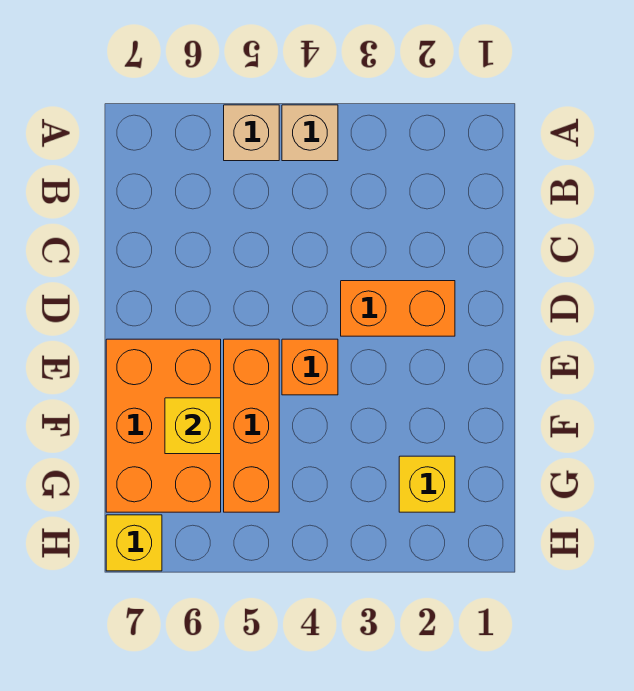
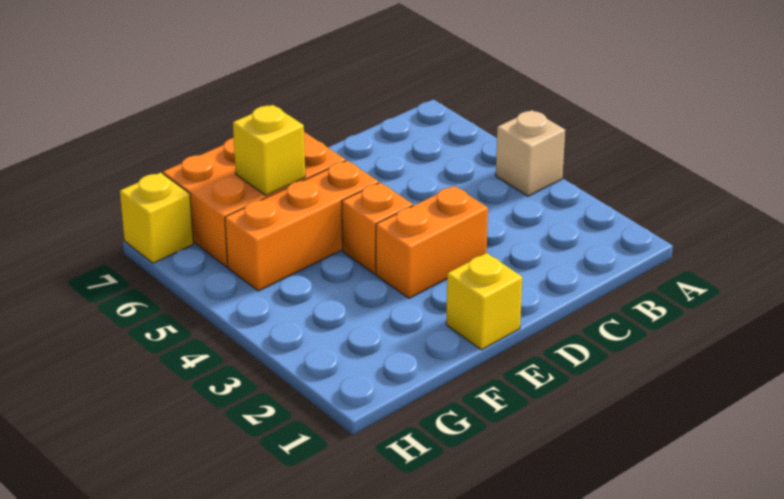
tan brick A5 level 1 -> none
orange brick D2:D3 level 1 -> orange brick D3:E3 level 1
yellow brick G2 level 1 -> yellow brick E1 level 1

